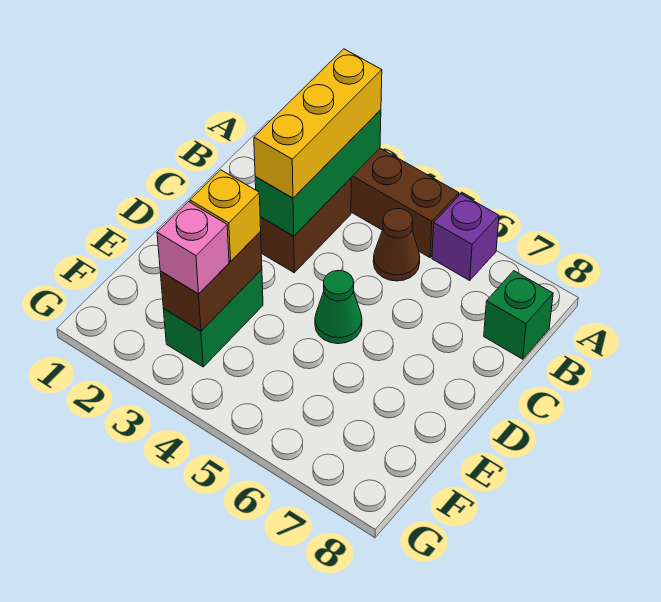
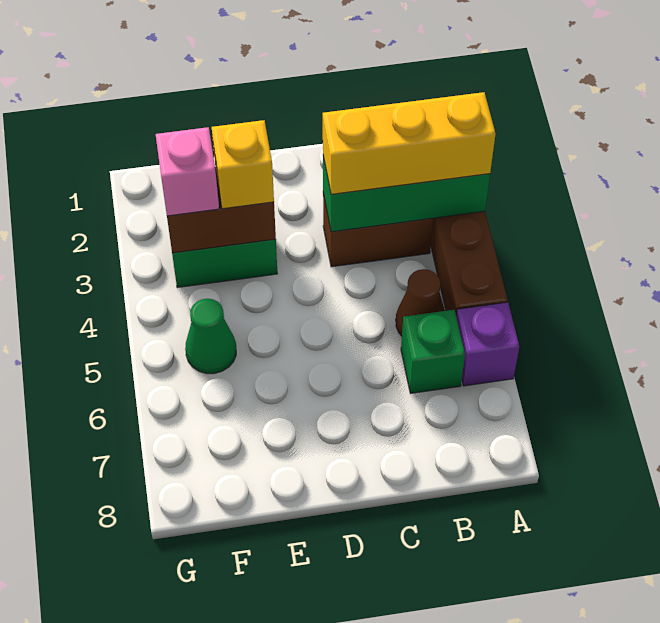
green brick B8 level 1 -> green brick B6 level 1
green cone D5 level 1 -> green cone F5 level 1

